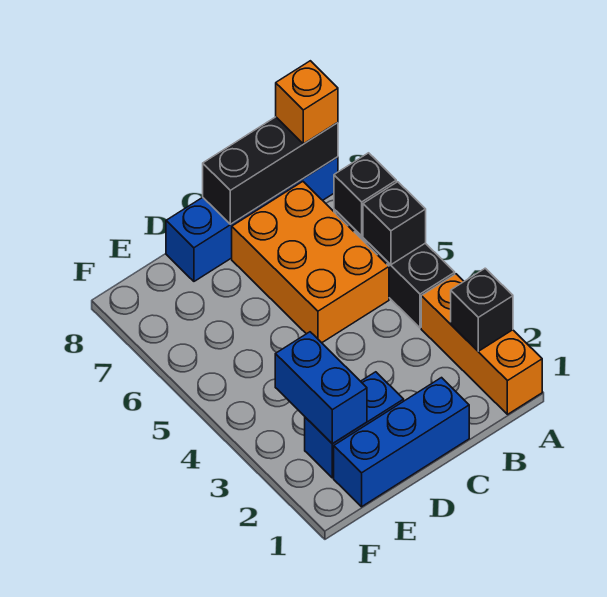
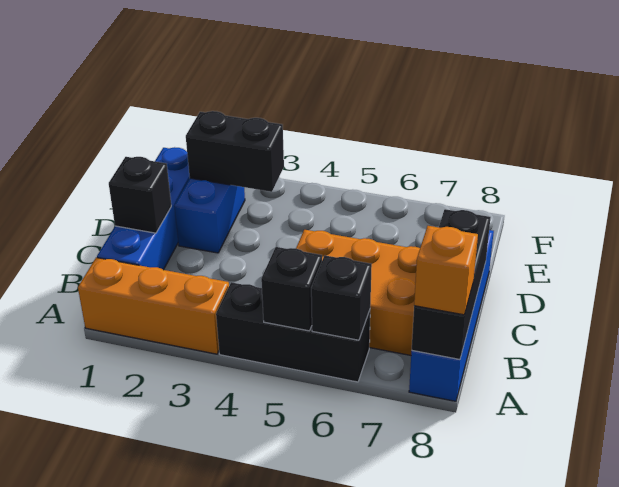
black brick A2 level 2 -> black brick C1 level 2
blue brick C1:E1 level 1 -> blue brick B1:E1 level 1
blue brick E2:E3 level 2 -> black brick E2:E3 level 2

